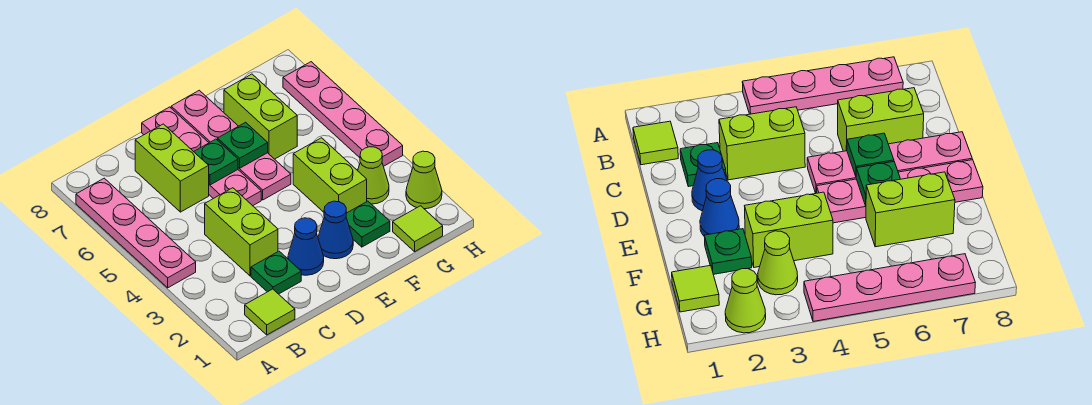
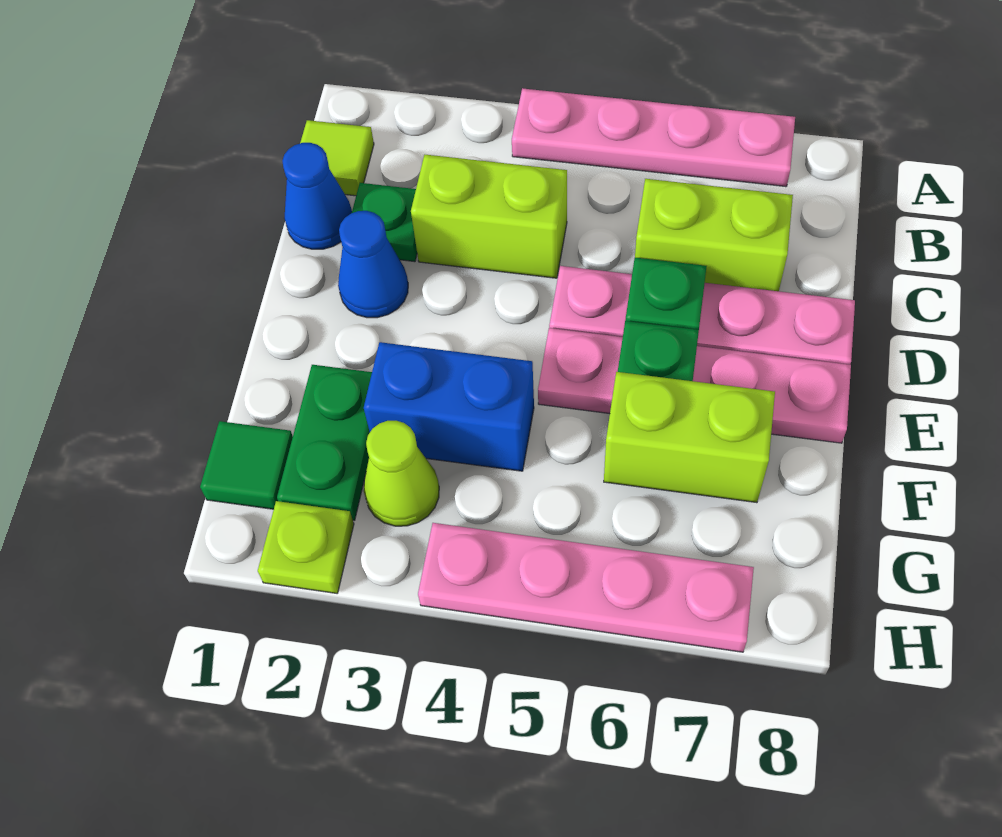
blue cone E2 level 1 -> blue cone C1 level 1
green plate F2 level 1 -> green plate F2:G2 level 1
lime brick F3:F4 level 1 -> blue brick F3:F4 level 1
lime tile G1 level 1 -> green tile G1 level 1
lime cone H2 level 1 -> lime plate H2 level 1

